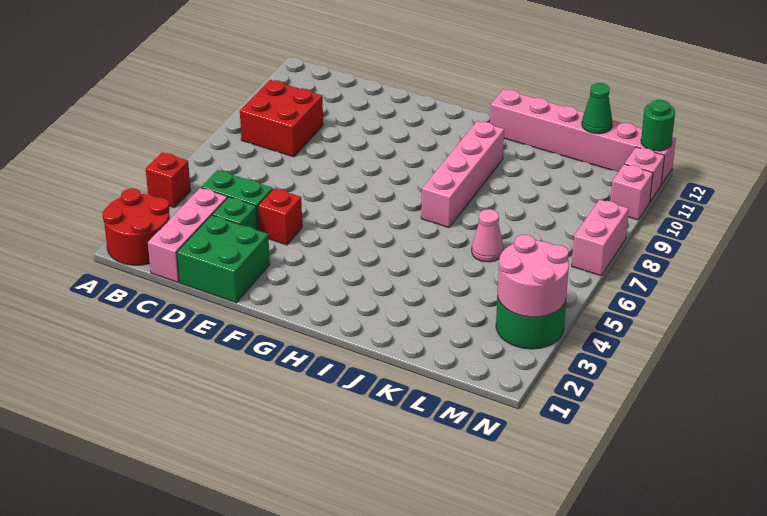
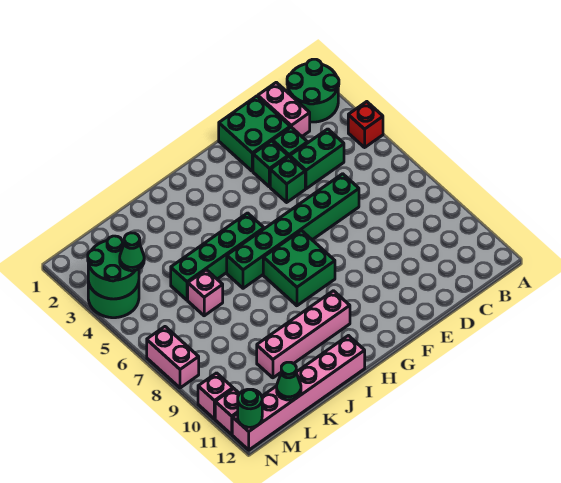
red round brick A1:B2 level 1 -> green round brick A1:B2 level 1
red brick B8:C9 level 1 -> none
pink brick C1:C3 level 1 -> pink brick C1:C2 level 1
none -> green brick D6:I6 level 1
none -> green brick E3 level 1
red brick E4 level 1 -> green brick E4 level 1
none -> green brick G7:H8 level 1
none -> green brick H5:K5 level 1
pink brick I7:I10 level 1 -> pink brick H10:K10 level 1
pink cone K6 level 1 -> pink brick K6 level 1
pink round brick M3:N4 level 2 -> green round brick M3:N4 level 2
none -> green cone M4 level 3

